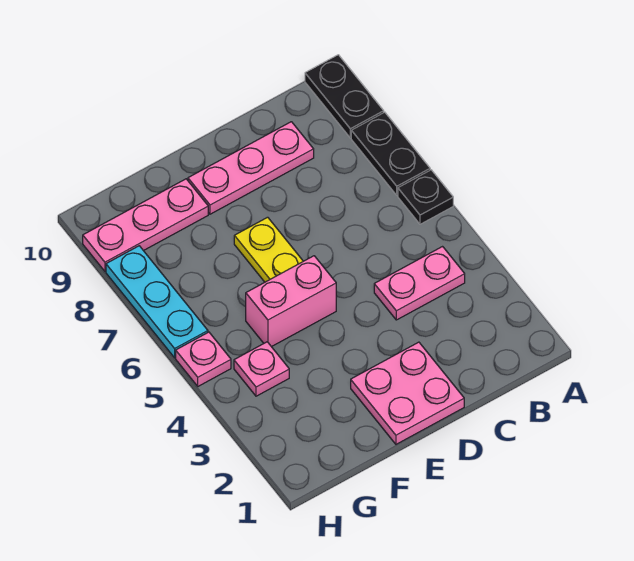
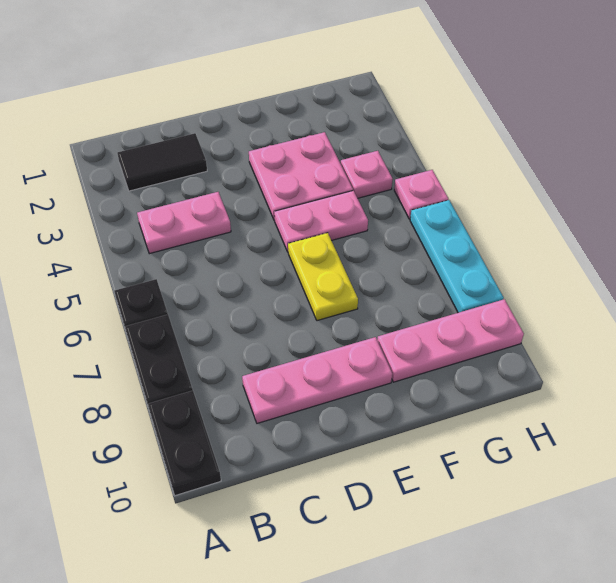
none -> black tile B2:C2 level 1
pink plate D1:E2 level 1 -> pink plate E3:F4 level 1
pink brick E5:F5 level 1 -> pink plate E5:F5 level 1

